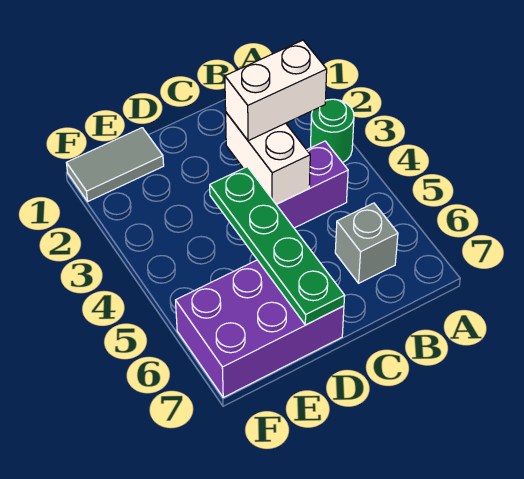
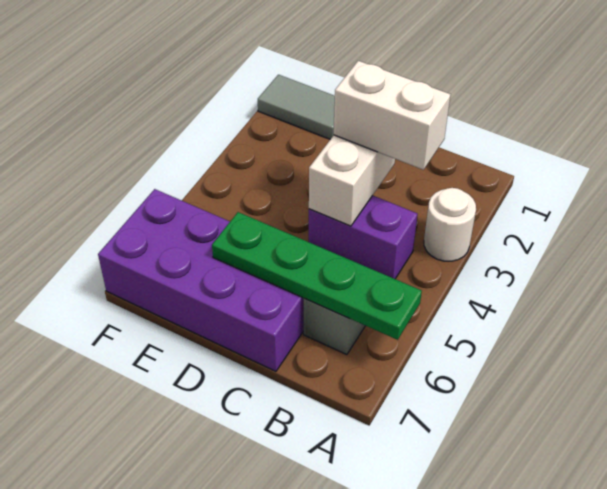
green round brick A3 level 1 -> white round brick A3 level 1
green plate D4:D7 level 2 -> green plate A6:D6 level 2
purple brick D6:F7 level 1 -> purple brick C6:F7 level 1

